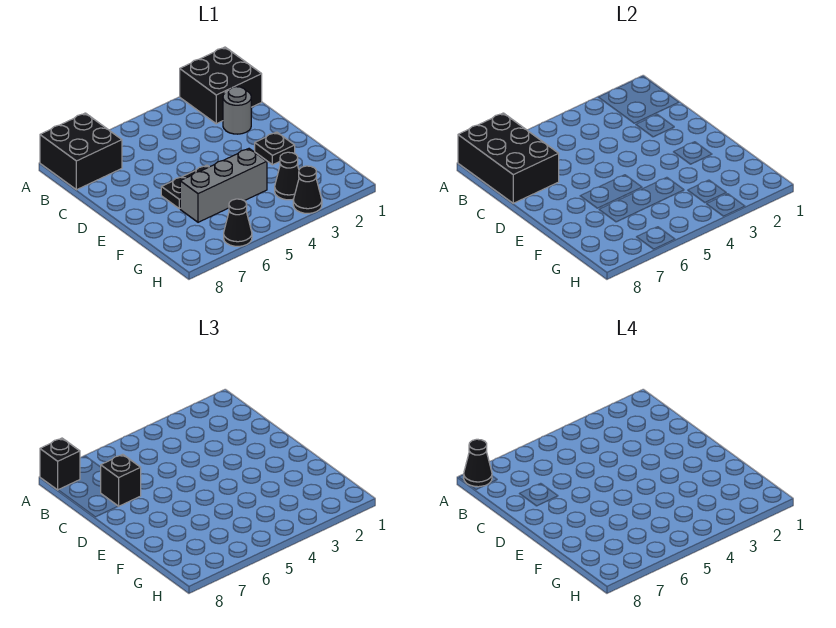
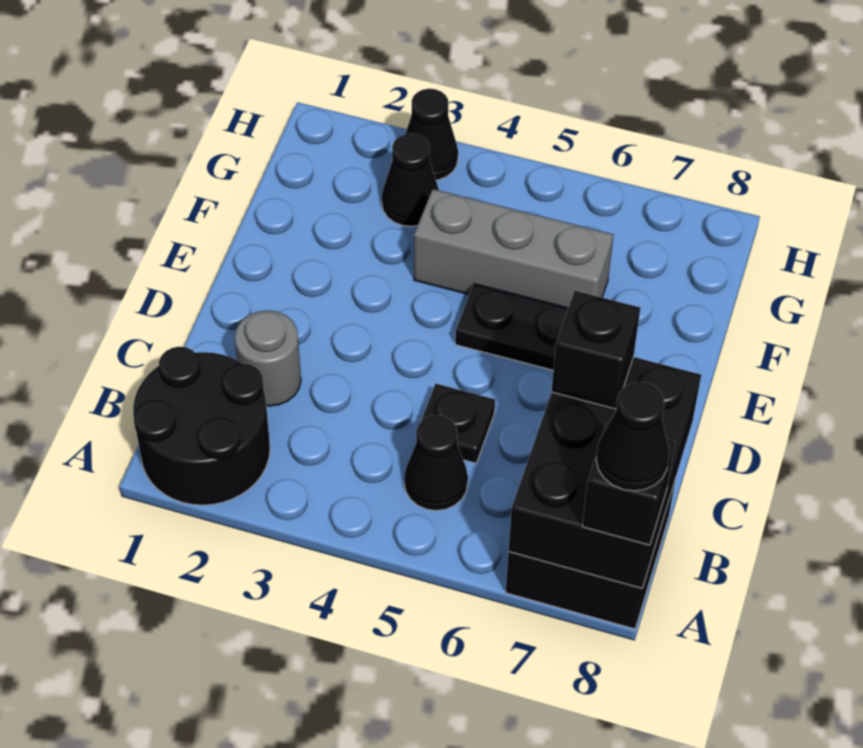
black brick A1:B2 level 1 -> black round brick A1:B2 level 1
black plate E2 level 1 -> black plate C5 level 1
black cone H6 level 1 -> black cone B5 level 1

